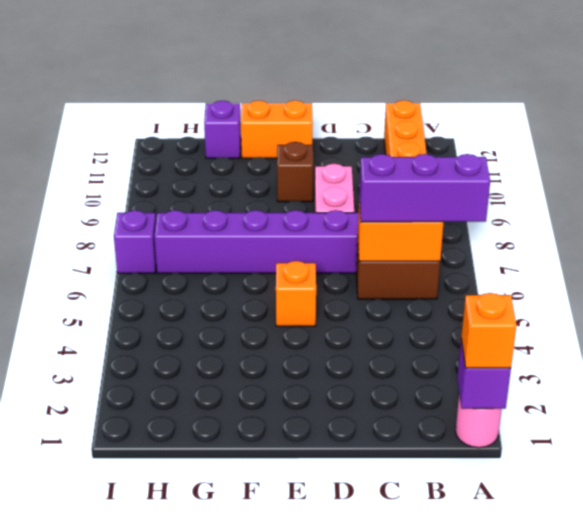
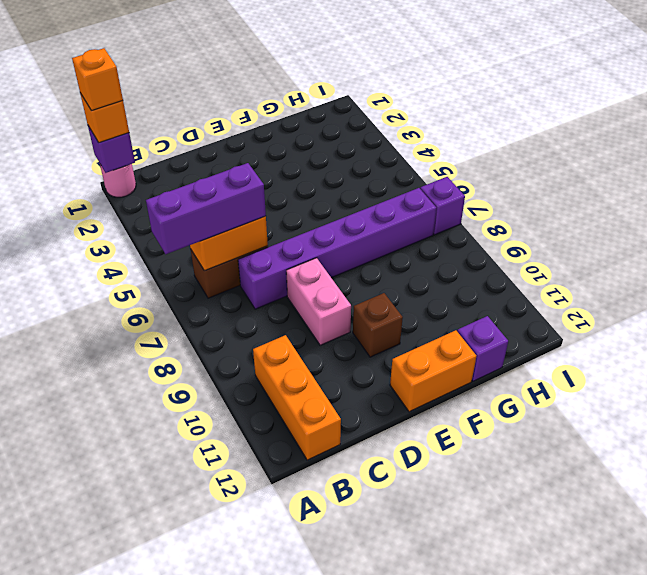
orange brick E5 level 1 -> orange brick A1 level 4

